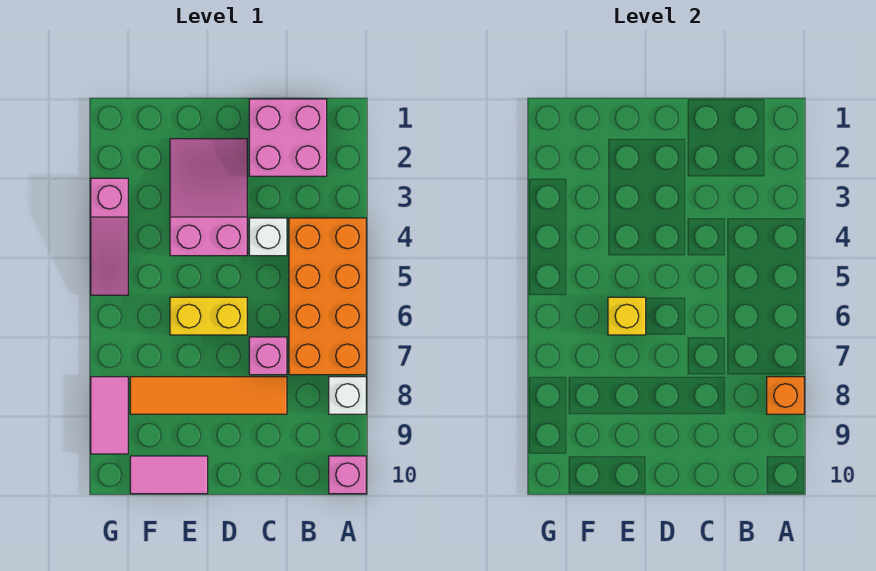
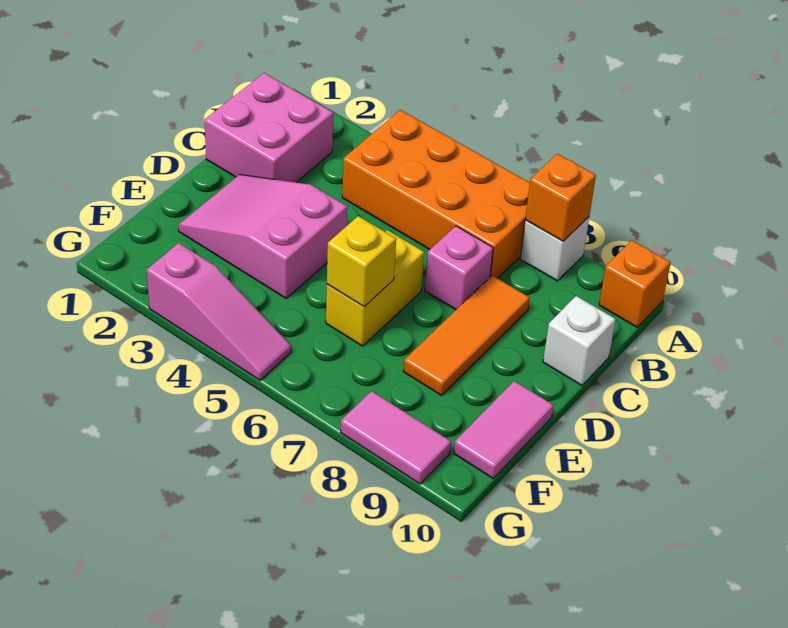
pink brick A10 level 1 -> orange brick A10 level 1
white brick C4 level 1 -> white brick C10 level 1
orange tile C8:F8 level 1 -> orange tile C8:E8 level 1

